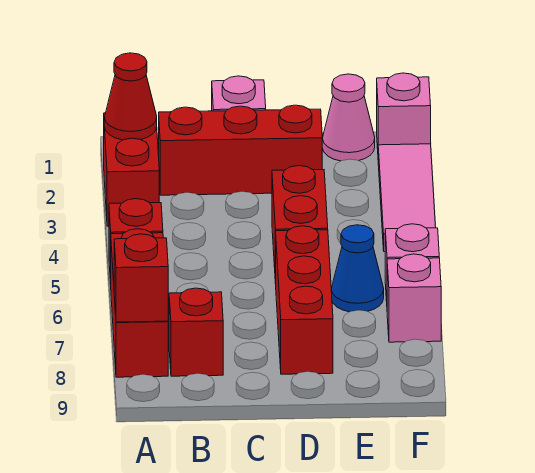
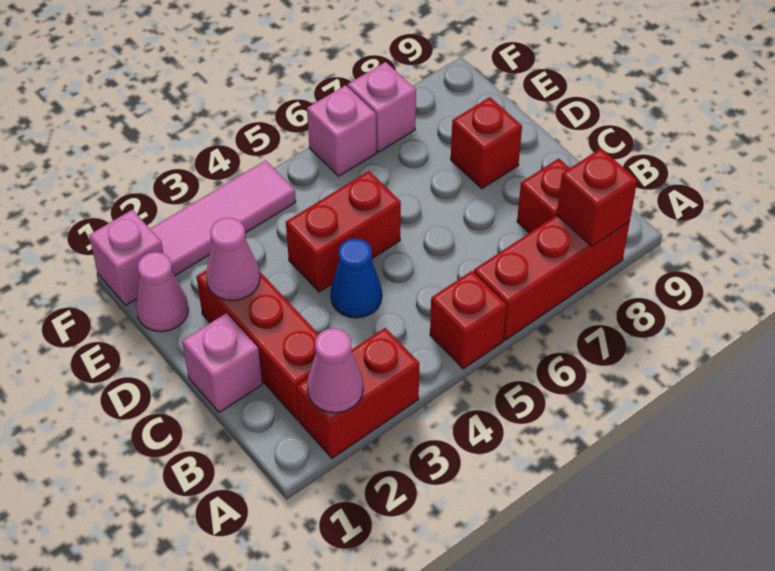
red cone A2 level 2 -> pink cone A2 level 2
none -> pink cone D2 level 2
red brick D6:D8 level 1 -> red brick D8 level 1
blue cone E6 level 1 -> blue cone C4 level 1

